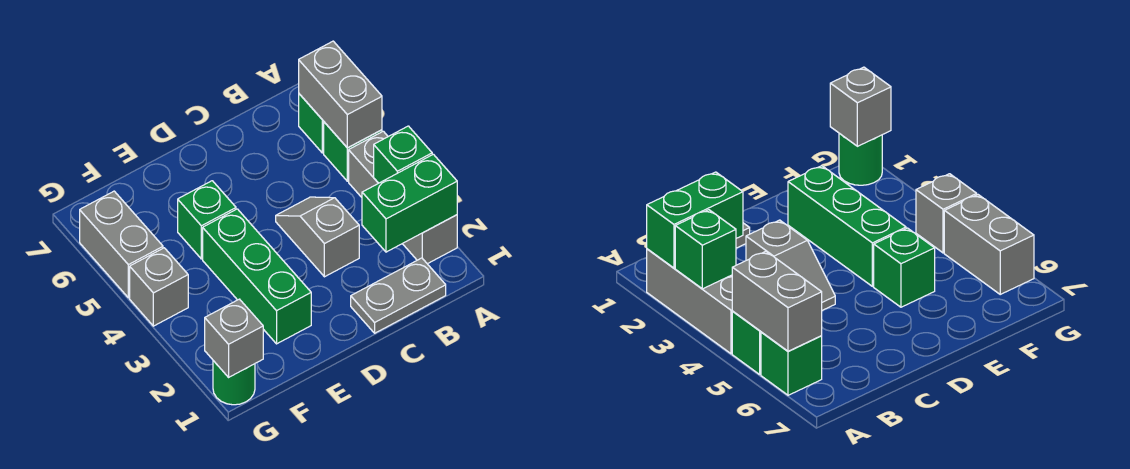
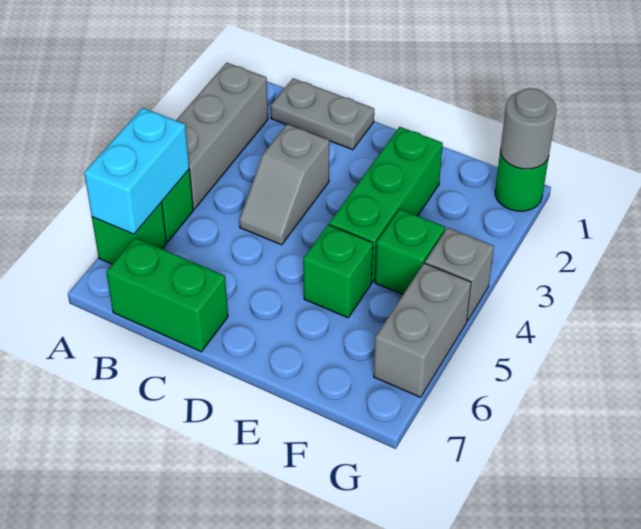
green brick A2:B2 level 2 -> green brick B7:C7 level 1
green brick A3 level 2 -> green brick F4 level 1
grey brick A5:A6 level 2 -> cyan brick A5:A6 level 2
grey brick G1 level 2 -> grey round brick G1 level 2

